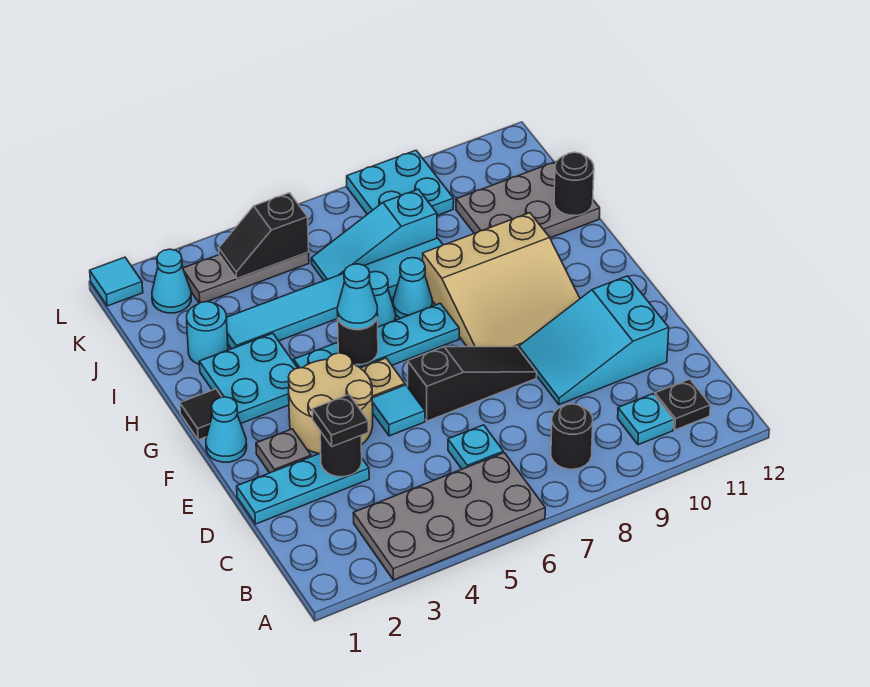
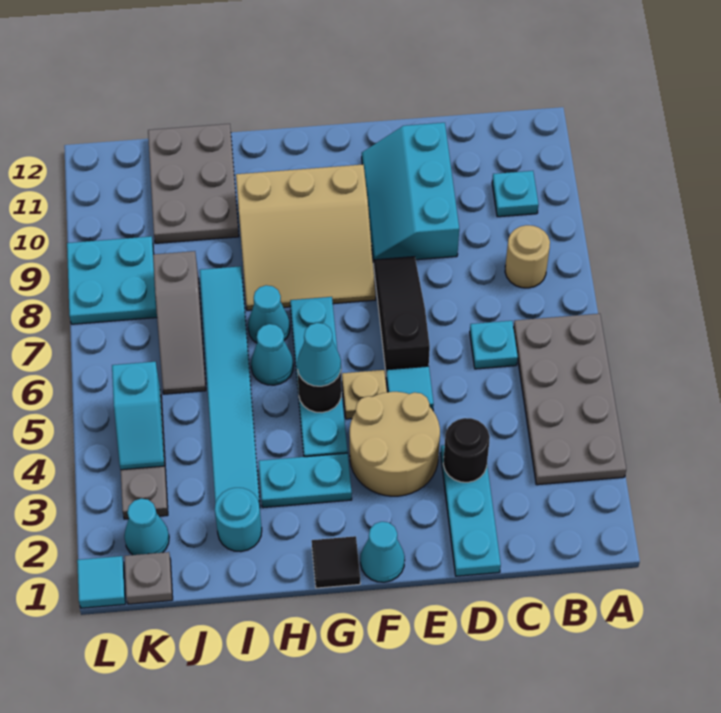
black round brick B8 level 1 -> tan round brick B8 level 1
black plate B11 level 1 -> none
black plate D3 level 3 -> none
cyan slope D9:E11 level 1 top 11 -> cyan slope D9:E11 level 1 top D
grey plate E2 level 1 -> grey plate K1 level 1
tan slope F8:H10 level 1 top H -> tan slope F8:H10 level 1 top 10
cyan plate G2:H3 level 1 -> cyan plate G3:H3 level 1
black round brick I12 level 2 -> none
cyan slope J6:J8 level 1 top 8 -> grey slope J6:J8 level 1 top 8
black slope K4:K5 level 2 top 5 -> cyan slope K4:K5 level 2 top 5

